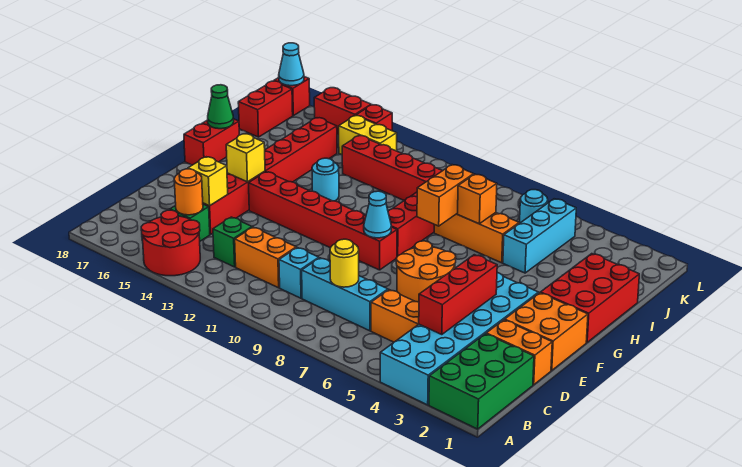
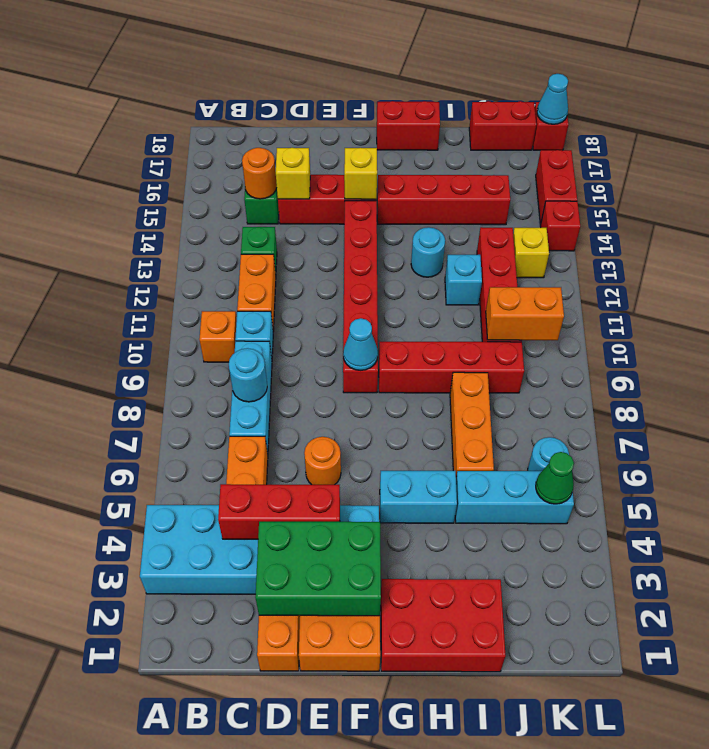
green brick A1:C2 level 1 -> green brick D2:F3 level 2
red round brick A14:B15 level 1 -> none
yellow round brick C8 level 2 -> cyan round brick C8 level 2
orange round brick E6:F7 level 1 -> orange round brick E6 level 1
none -> cyan brick G5:H5 level 1
orange brick H8:I8 level 2 -> orange brick J10:K10 level 2
green cone H18 level 2 -> green cone K5 level 2
orange brick I7 level 2 -> orange brick B10 level 1
none -> cyan brick I12 level 1
yellow brick K13:K14 level 1 -> yellow brick K13 level 1

